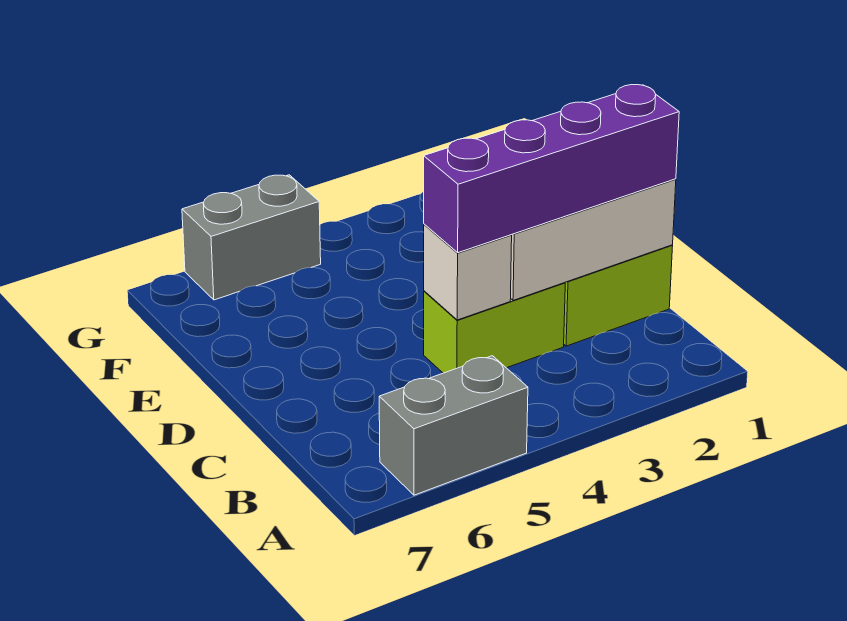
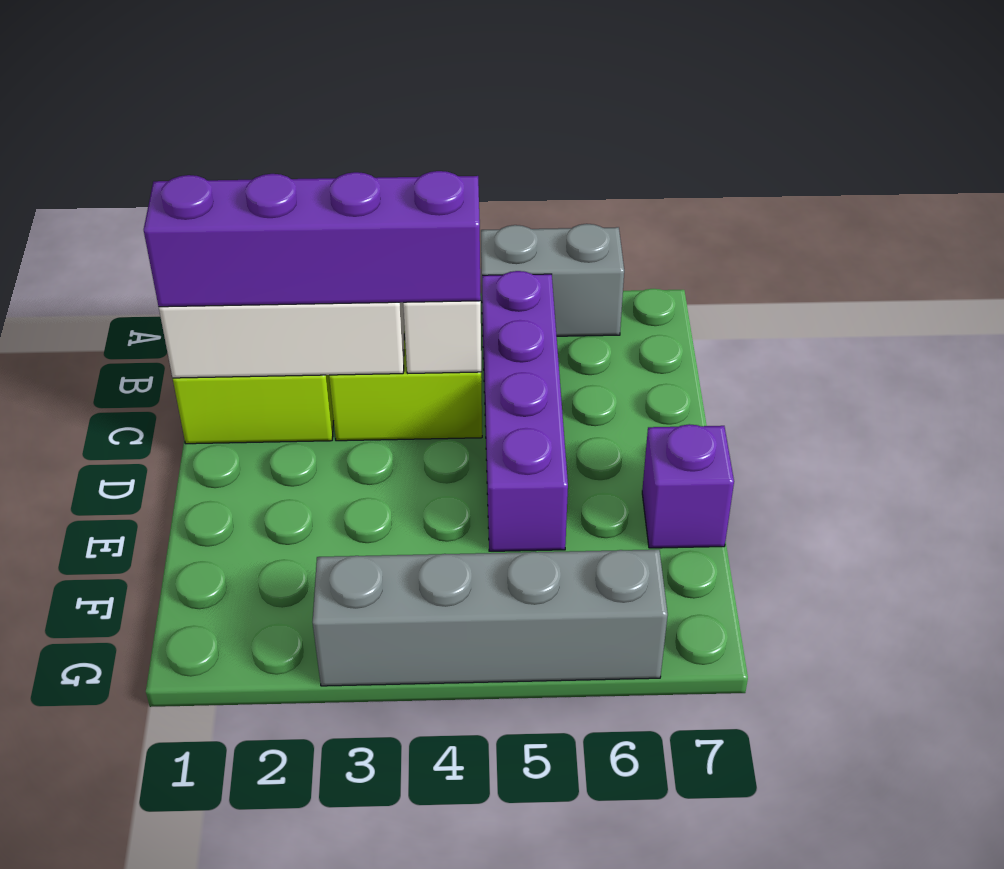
none -> purple brick B5:E5 level 1
none -> purple brick E7 level 1
grey brick G5:G6 level 1 -> grey brick G3:G6 level 1

